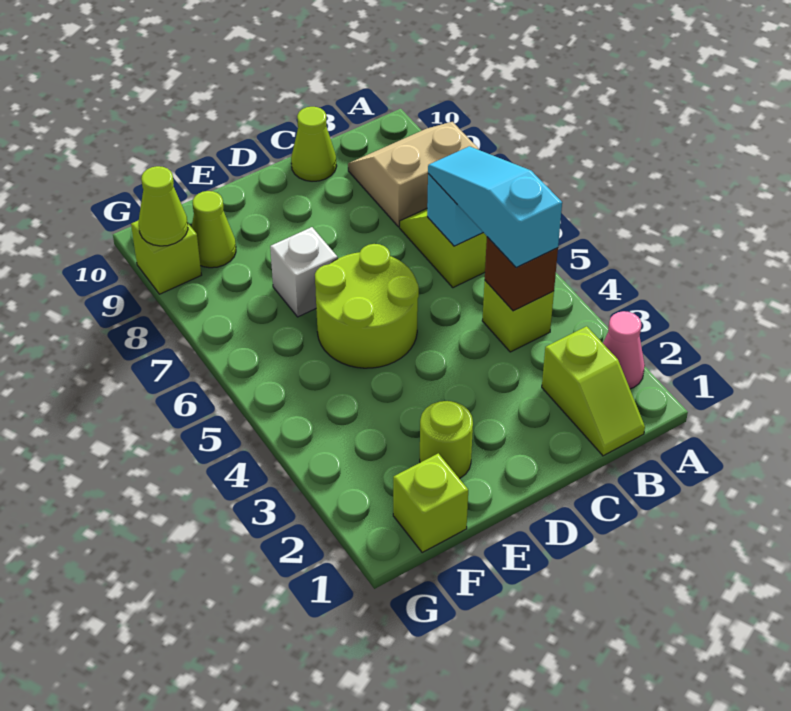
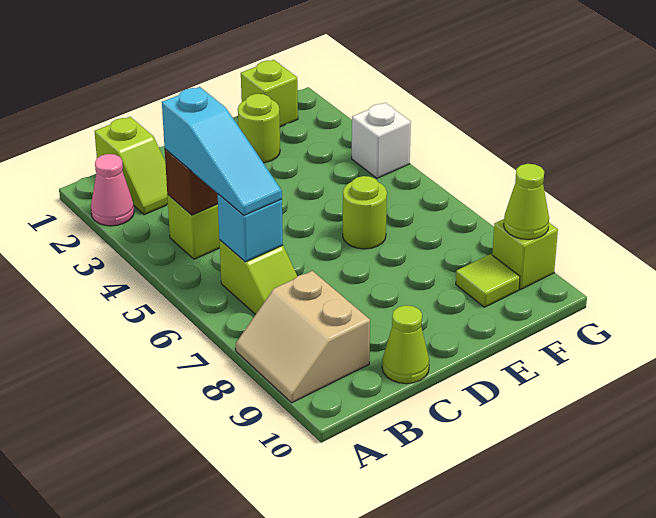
tan slope A8:B9 level 1 top 8 -> tan slope A8:B9 level 1 top B
lime slope B1:B2 level 1 top 2 -> lime slope B1:B2 level 1 top 1
lime round brick D5:E6 level 1 -> lime round brick E6 level 1
white brick E7 level 1 -> white brick G4 level 1
lime cone F9 level 1 -> lime tile F9 level 1

